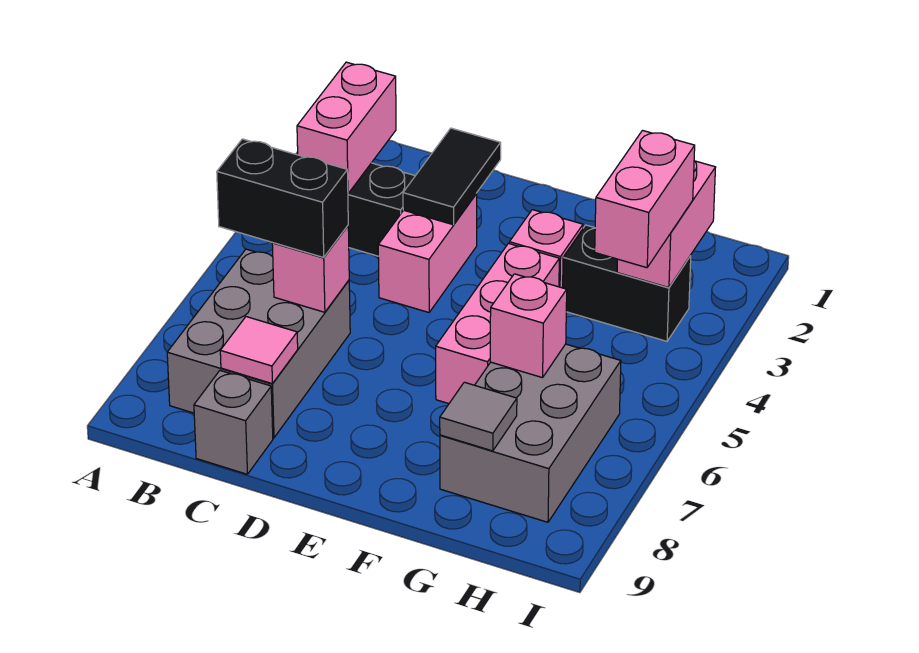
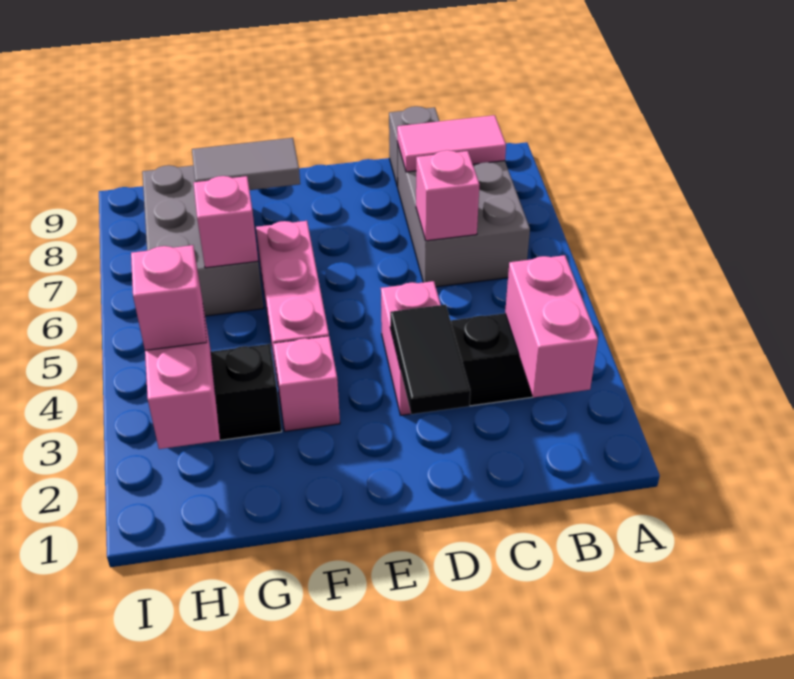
black brick B6:C6 level 3 -> none
pink tile C8 level 2 -> pink tile B8:C8 level 2
grey tile G8 level 2 -> grey tile F8:G8 level 2
pink brick H3:H4 level 3 -> pink brick H3 level 3

